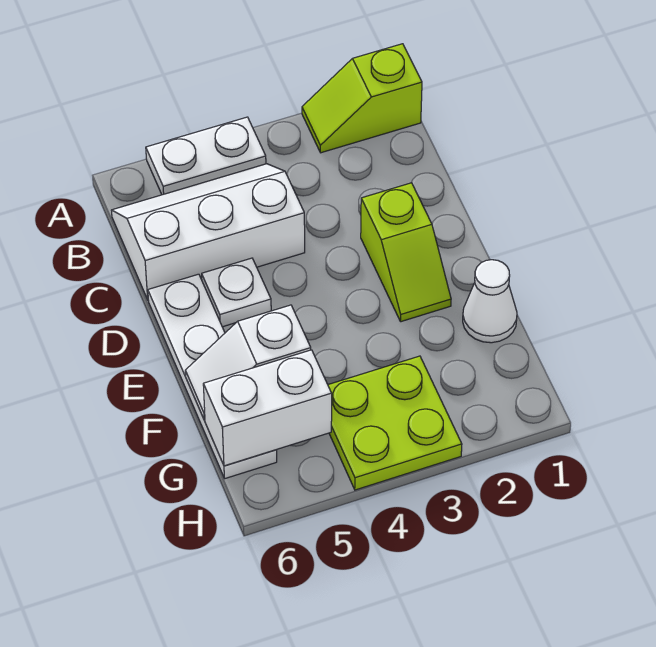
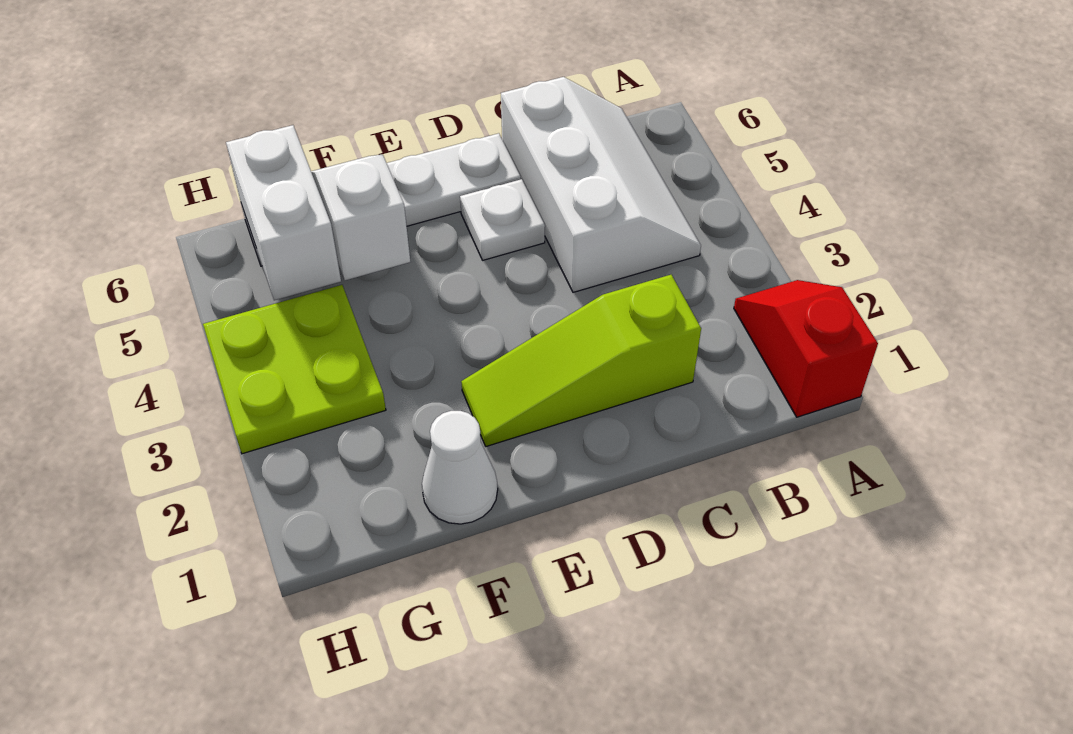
lime slope A1:A2 level 1 top 1 -> red slope A1:A2 level 1 top 1
white plate A4:A5 level 1 -> none
lime slope D2:E2 level 1 top D -> lime slope C2:E2 level 1 top C

